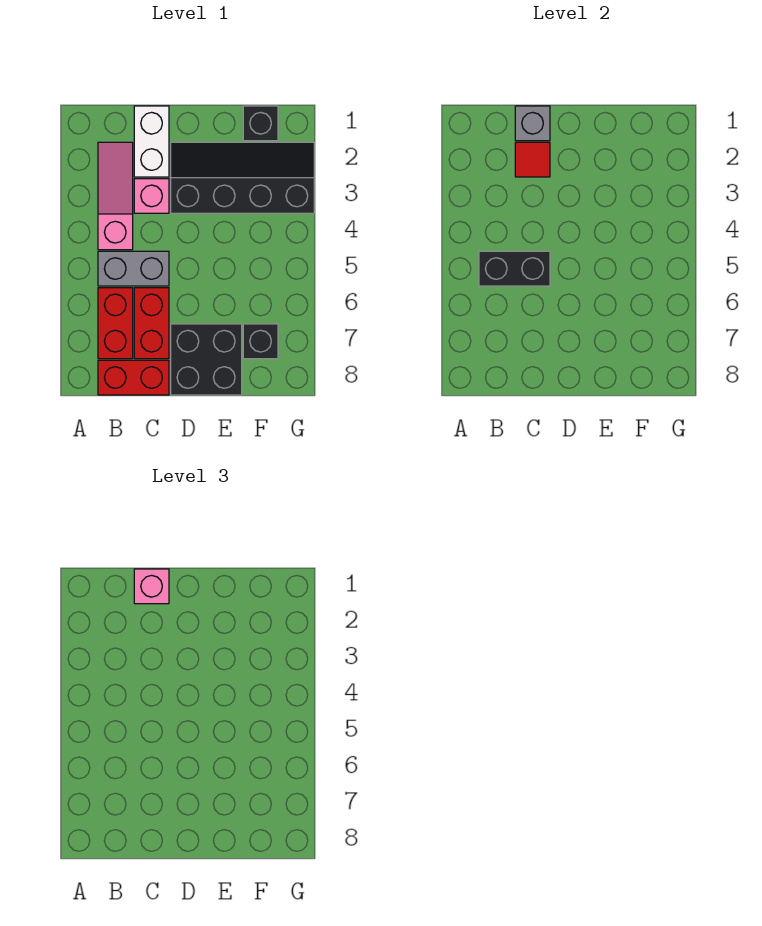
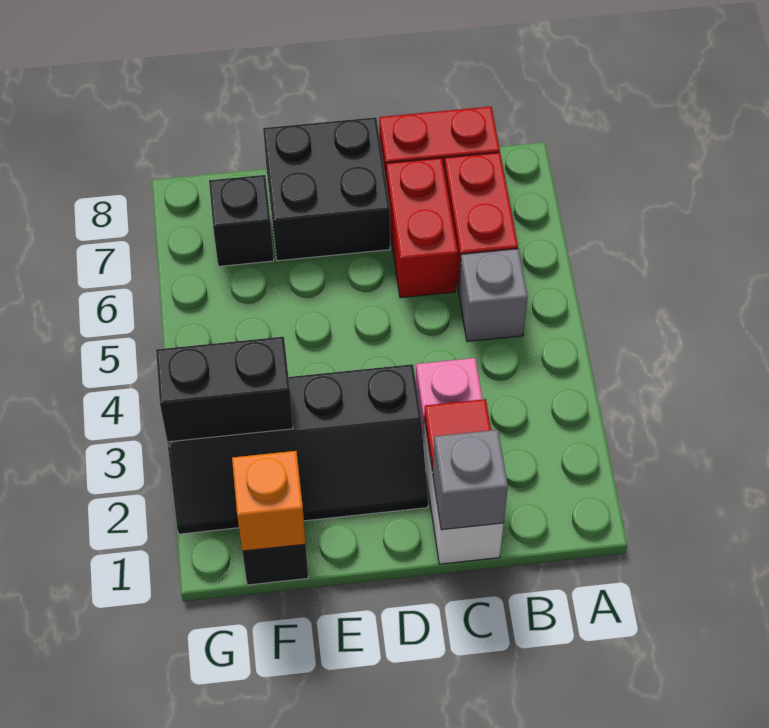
pink slope B2:B4 level 1 top 4 -> none
grey brick B5:C5 level 1 -> grey brick B5 level 1
black brick B5:C5 level 2 -> black brick F3:G3 level 2
pink brick C1 level 3 -> none
none -> orange brick F1 level 2

